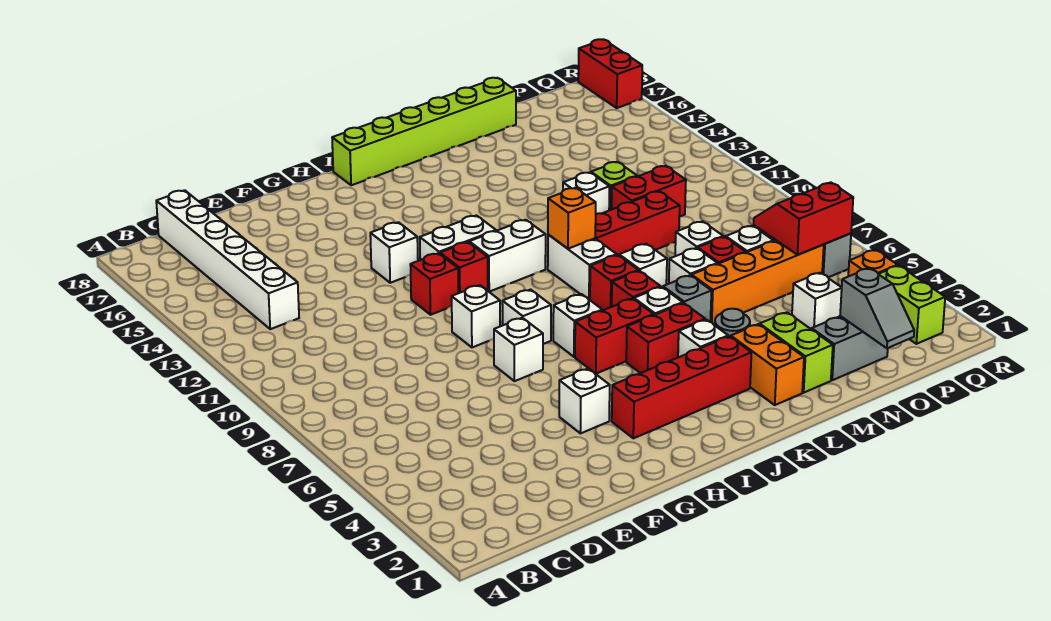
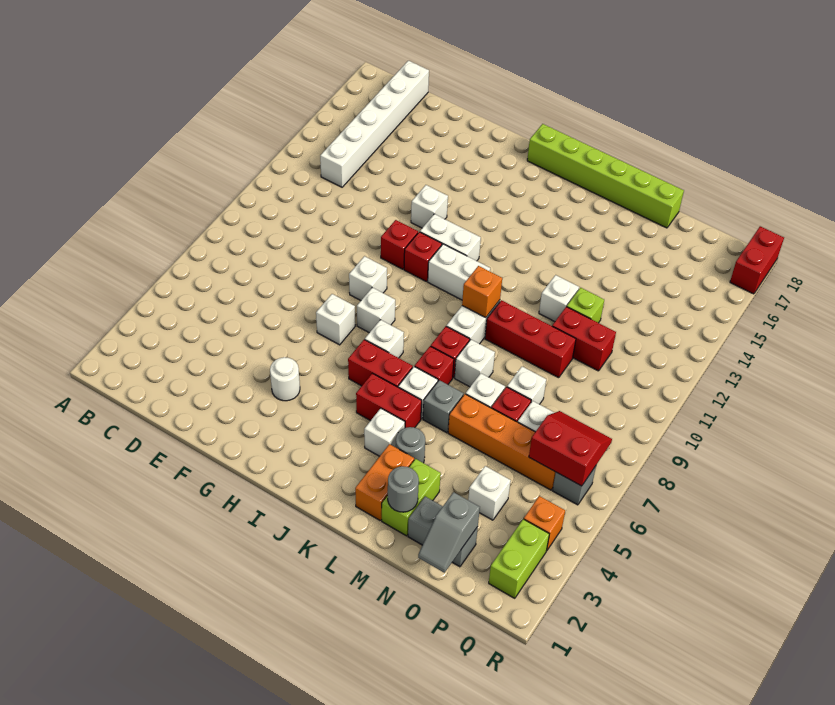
white brick G4 level 1 -> white round brick G4 level 1
red brick H3:K3 level 1 -> none
none -> grey round brick M2 level 2

